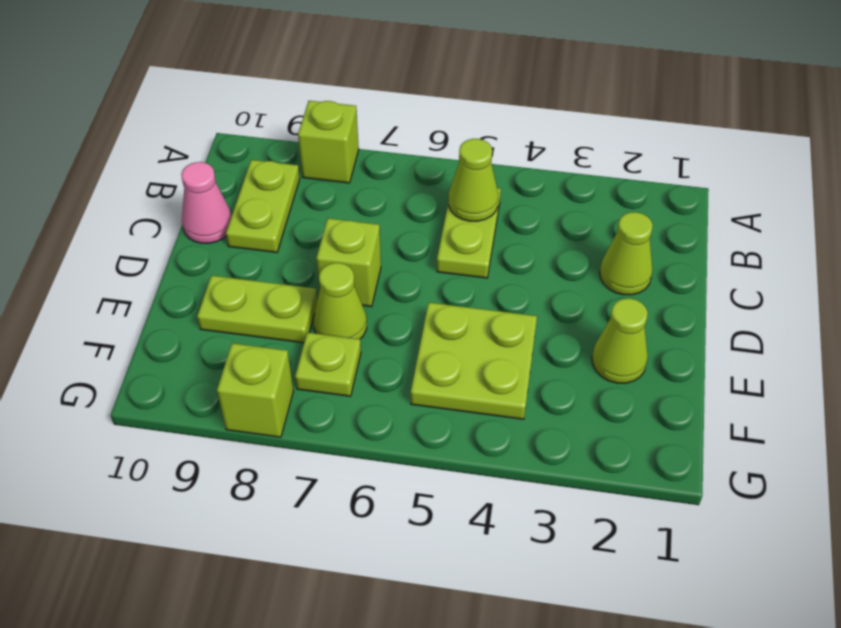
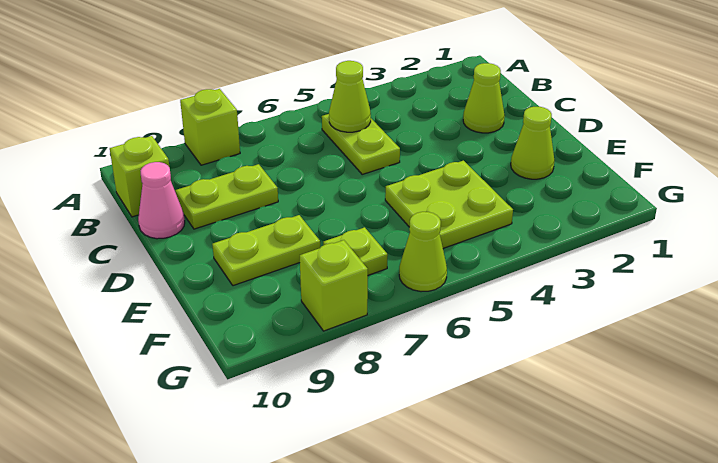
lime plate B9:C9 level 1 -> lime plate C8:C9 level 1
lime brick D7 level 1 -> lime brick B10 level 1
lime cone E7 level 1 -> lime cone G6 level 1

